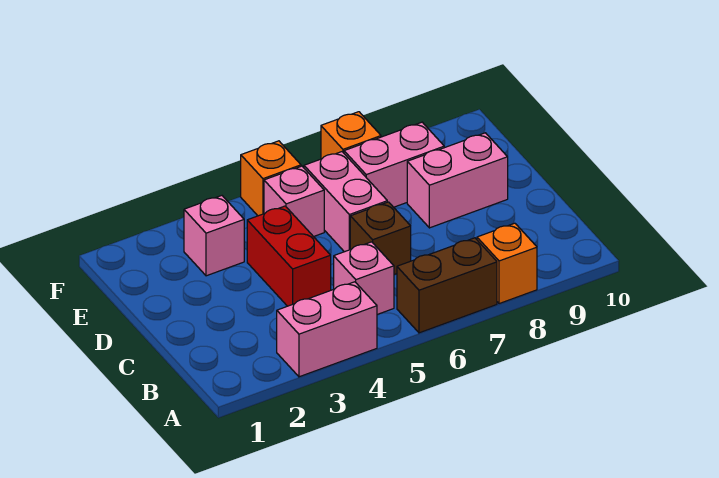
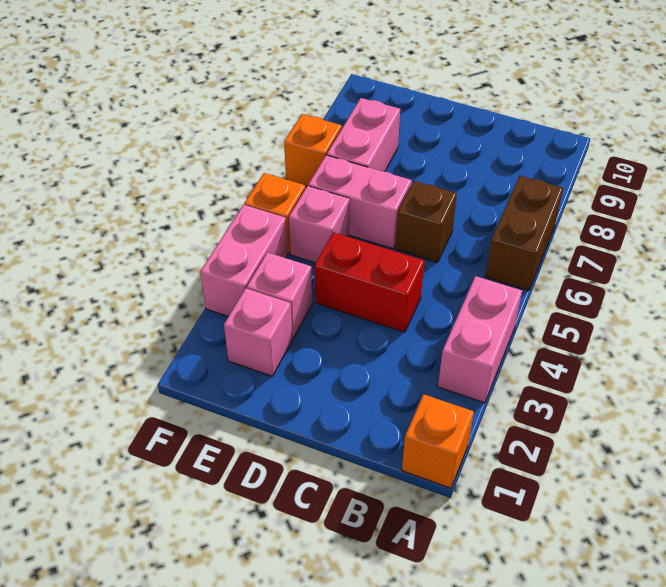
orange brick A8 level 1 -> orange brick A1 level 1
pink brick B5 level 1 -> pink brick E2 level 1
pink brick D8:D9 level 1 -> pink brick F3:F4 level 1

